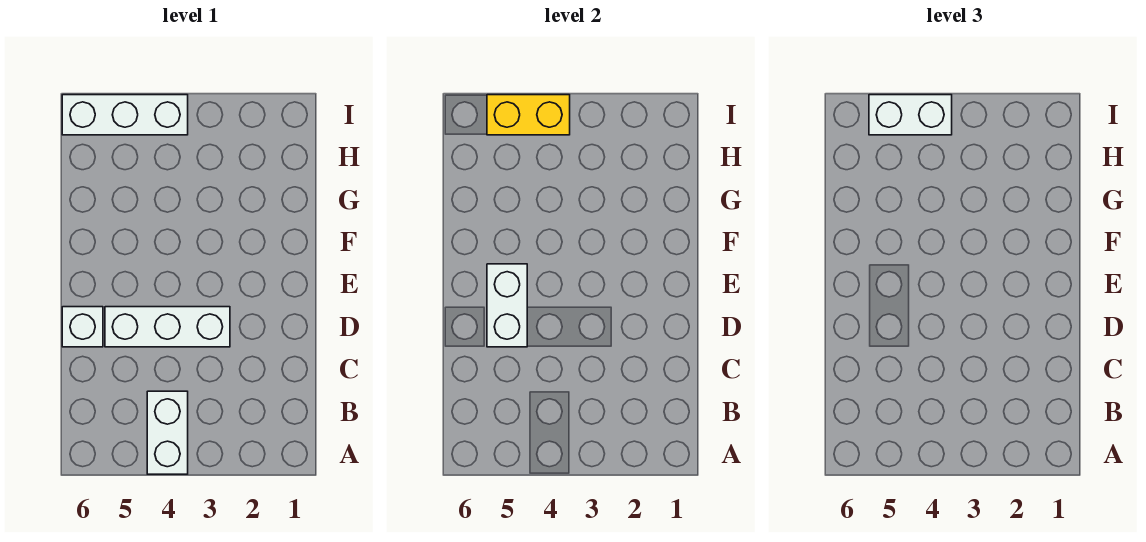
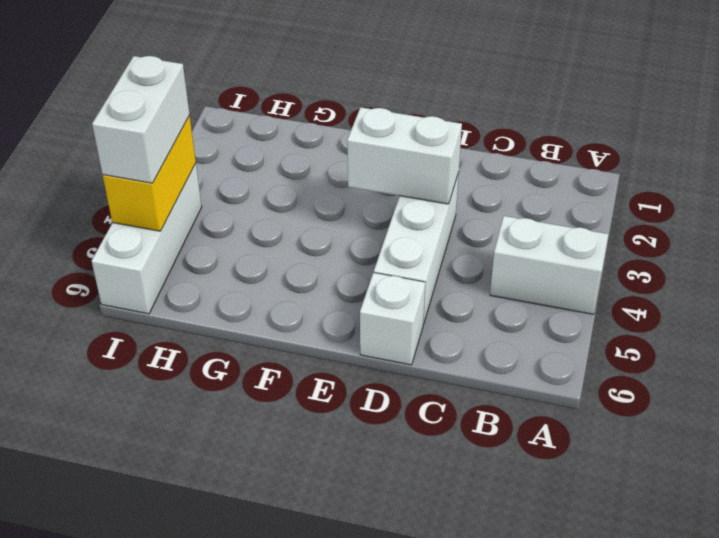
white brick D5:E5 level 2 -> white brick D3:E3 level 2

